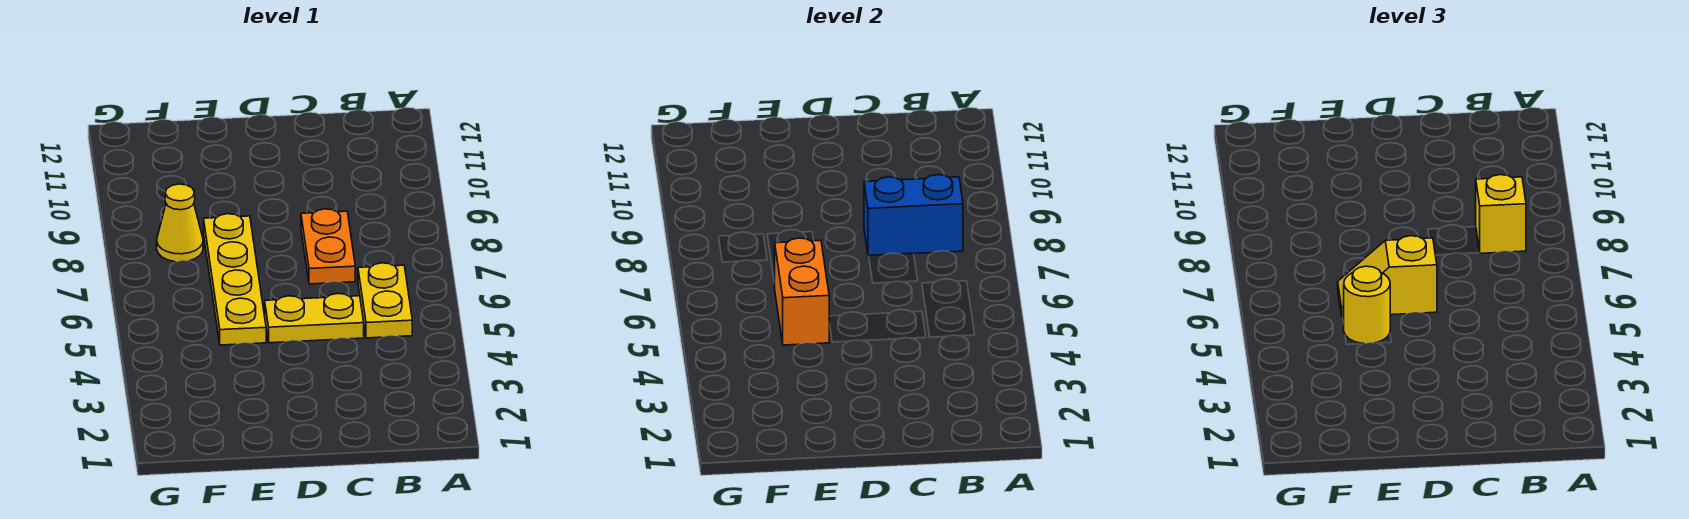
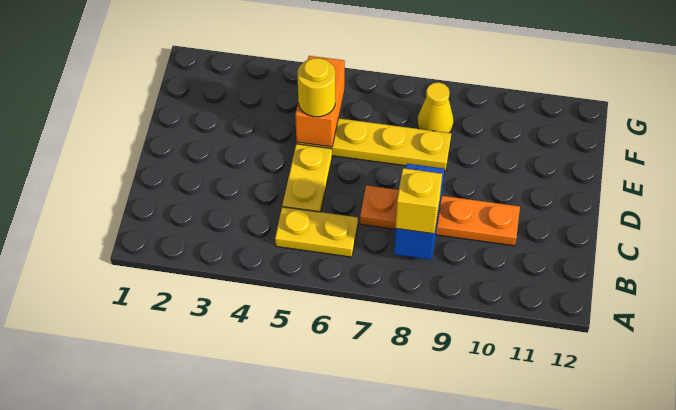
orange plate C7:C8 level 1 -> orange plate C7:C10 level 1
yellow slope D6:E6 level 3 top D -> none
orange brick E5:E6 level 2 -> orange brick E5:F5 level 2

